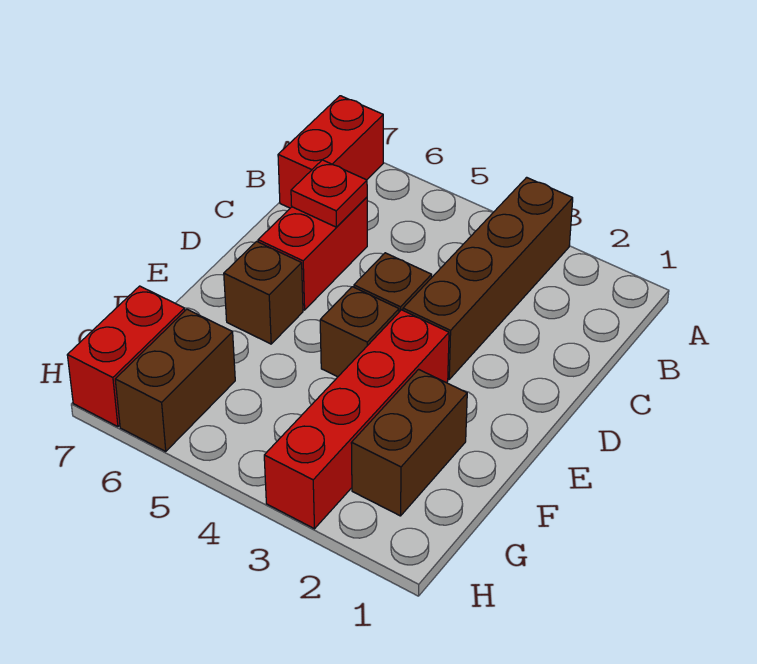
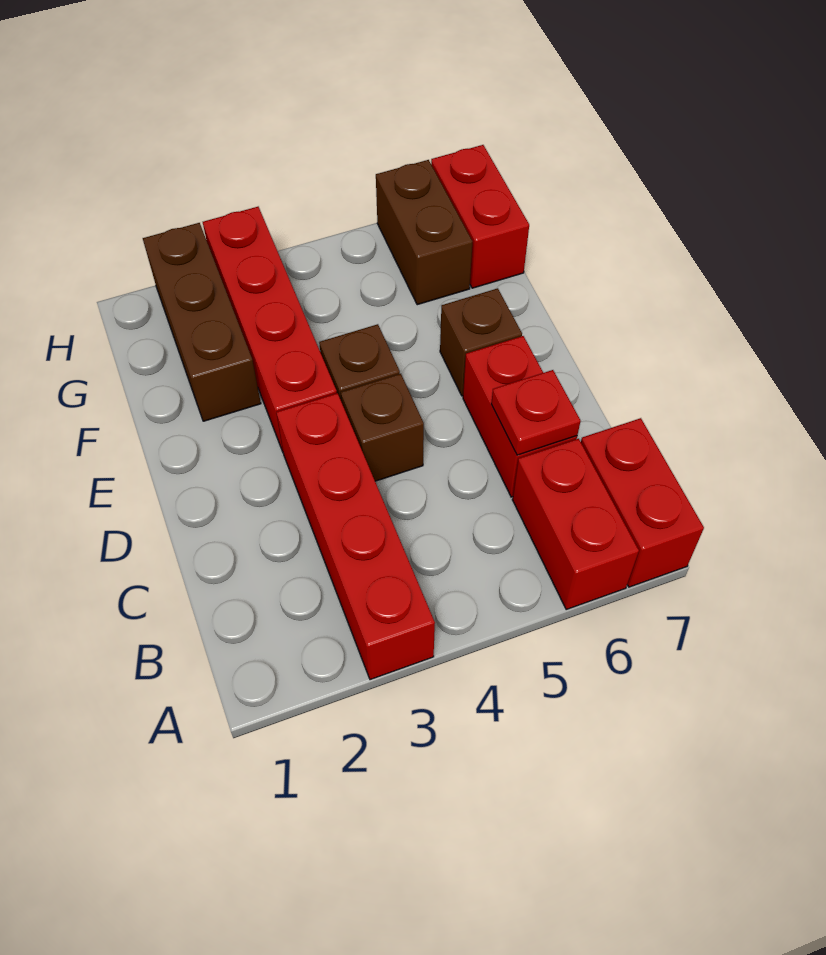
brown brick A3:D3 level 1 -> red brick A3:D3 level 1
none -> red brick A6:B6 level 1
brown brick F2:G2 level 1 -> brown brick F2:H2 level 1

